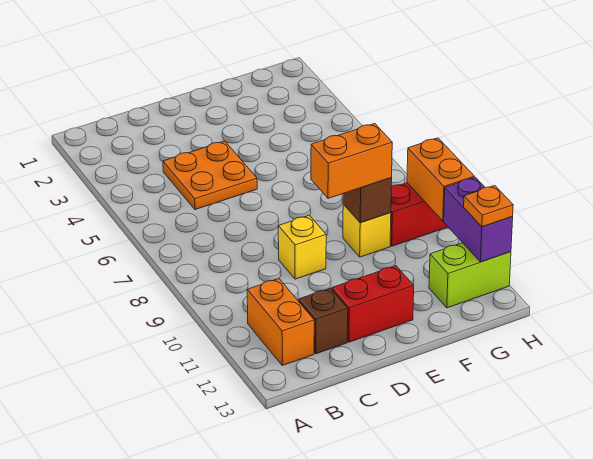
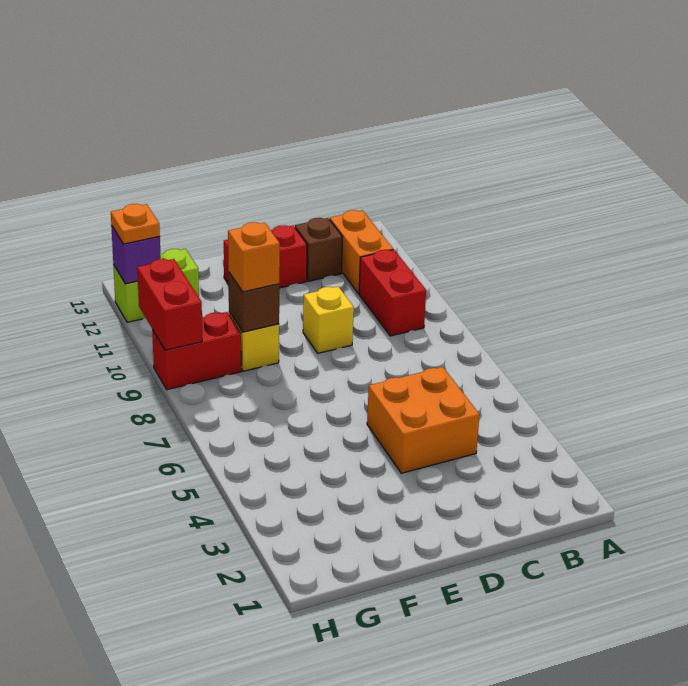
none -> red brick B9:B10 level 1
orange plate C4:D5 level 1 -> orange brick C4:D5 level 1
orange brick E9:F9 level 3 -> orange brick F9 level 3
orange brick H9:H10 level 2 -> red brick H9:H10 level 2
purple brick H11:H12 level 2 -> purple brick H12 level 2

